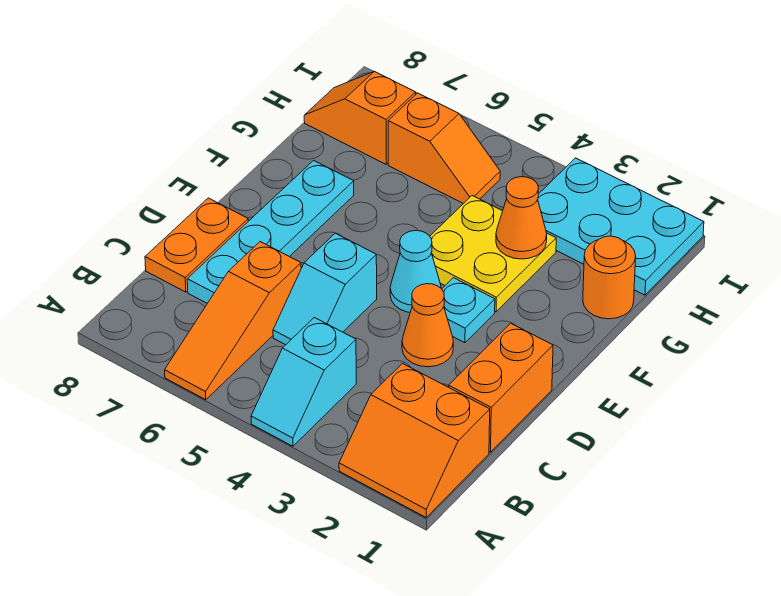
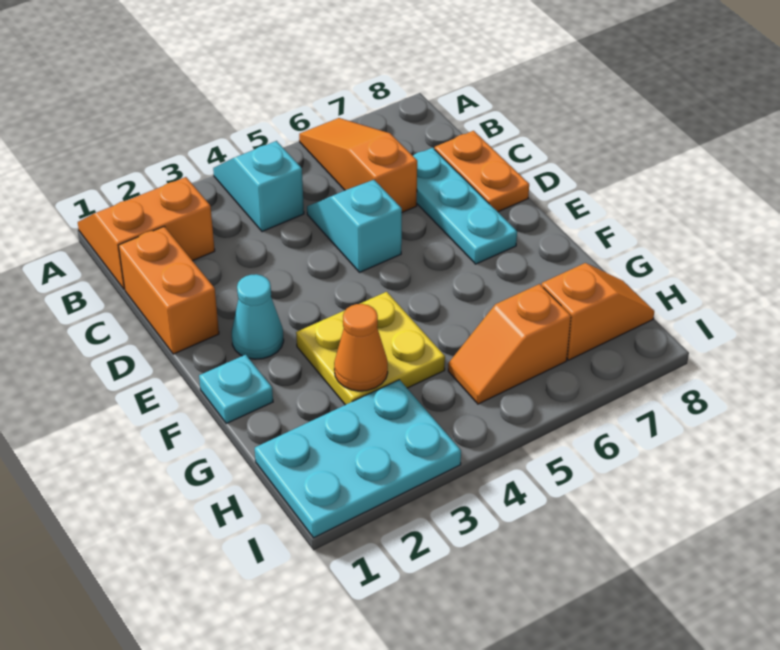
cyan plate C7:F7 level 1 -> cyan plate C7:E7 level 1
orange cone D3 level 1 -> none
cyan plate E3 level 1 -> cyan plate F1 level 1
cyan cone E4 level 1 -> cyan cone E2 level 1
orange round brick G1 level 1 -> none

